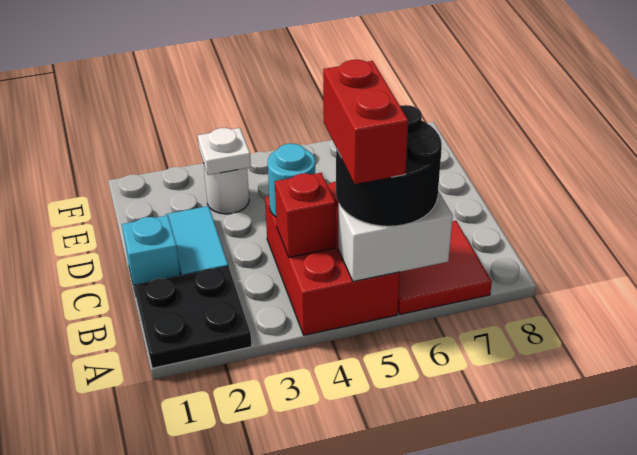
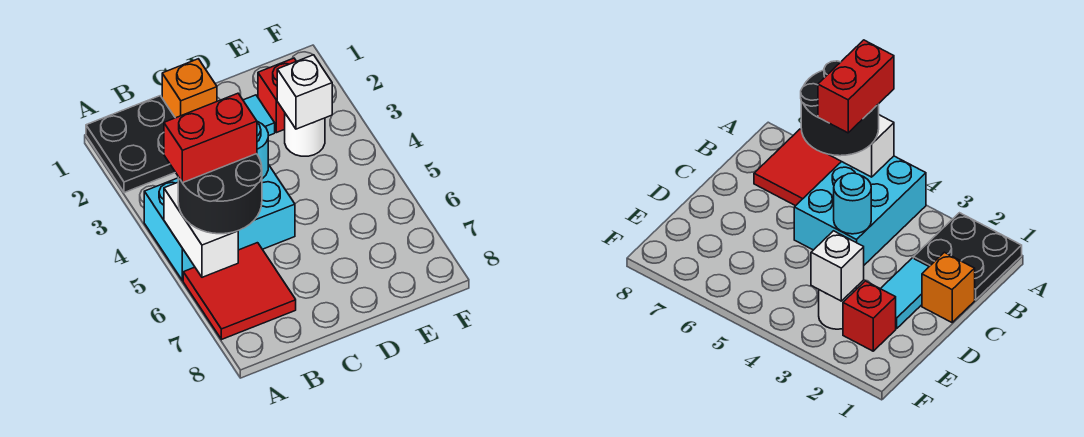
red brick A4:C5 level 1 -> cyan brick A4:C5 level 1
red brick B4 level 2 -> red brick E2 level 1
cyan brick C1 level 1 -> orange brick C1 level 1
white plate E3 level 2 -> white brick E3 level 2

